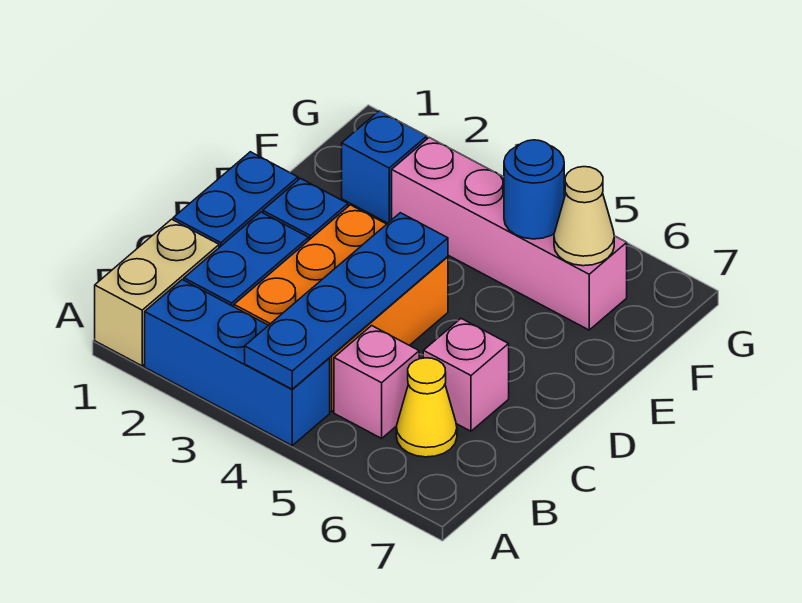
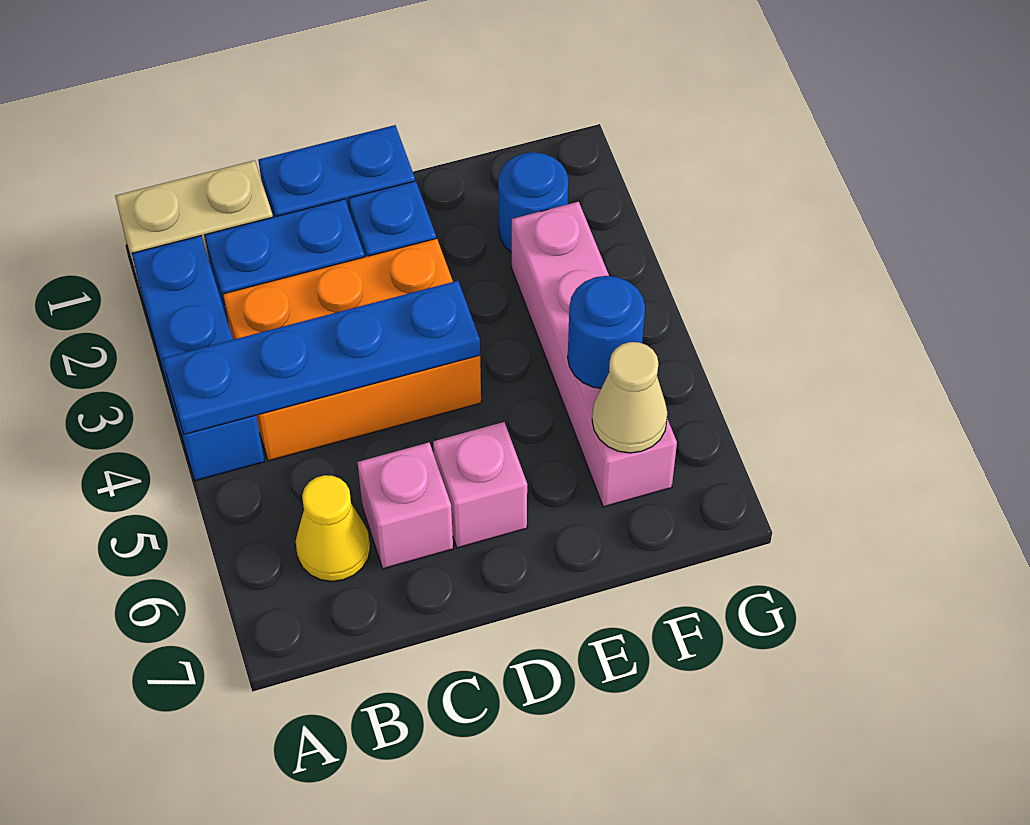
pink brick B5 level 1 -> pink brick D6 level 1
blue brick F2 level 1 -> blue round brick F2 level 1

